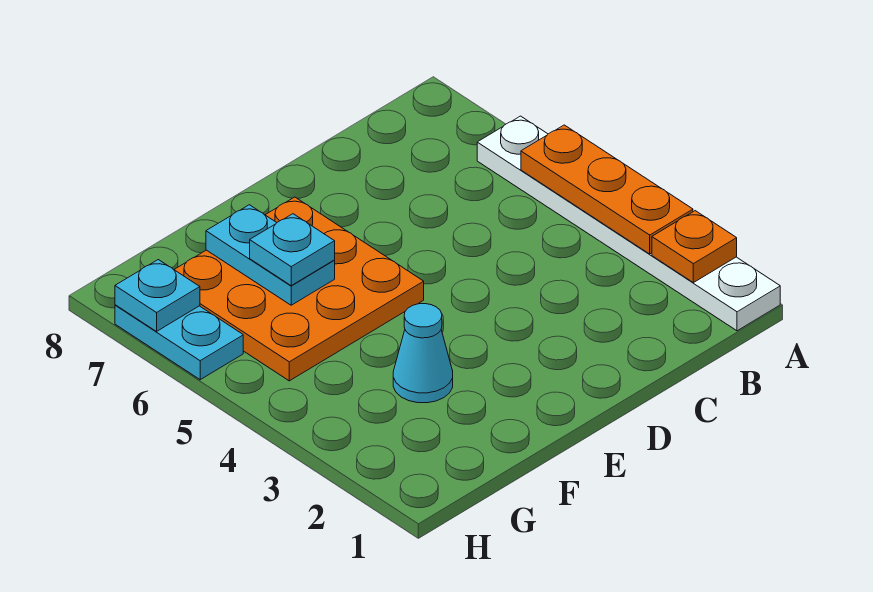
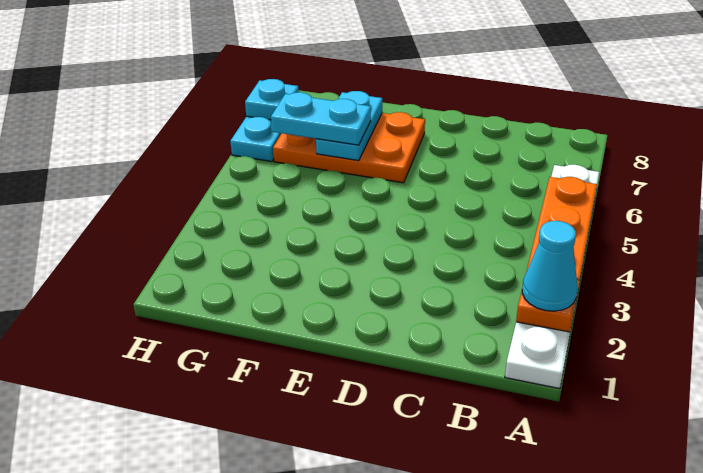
orange plate E5:G7 level 1 -> orange plate E6:G7 level 1
cyan cone F3 level 1 -> cyan cone A2 level 3
cyan plate F6 level 3 -> cyan plate F6:G6 level 3

